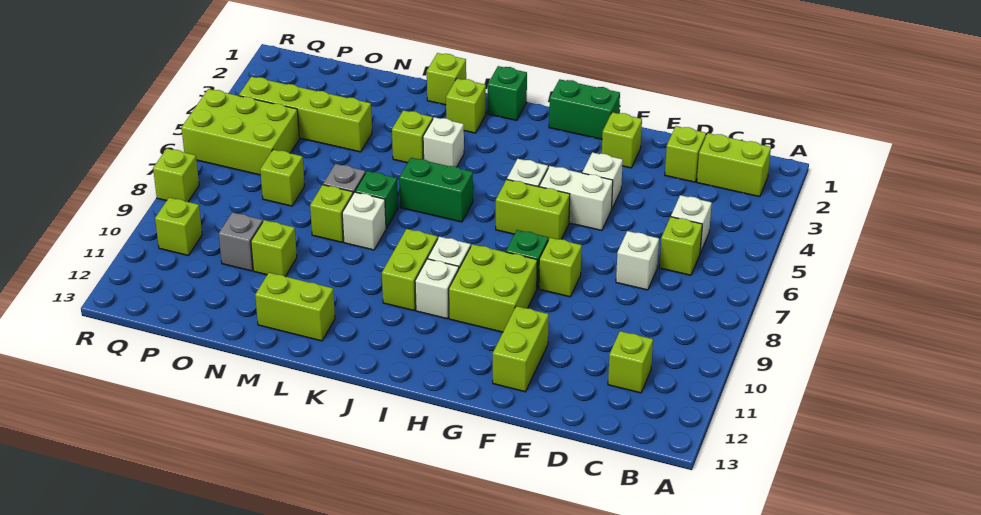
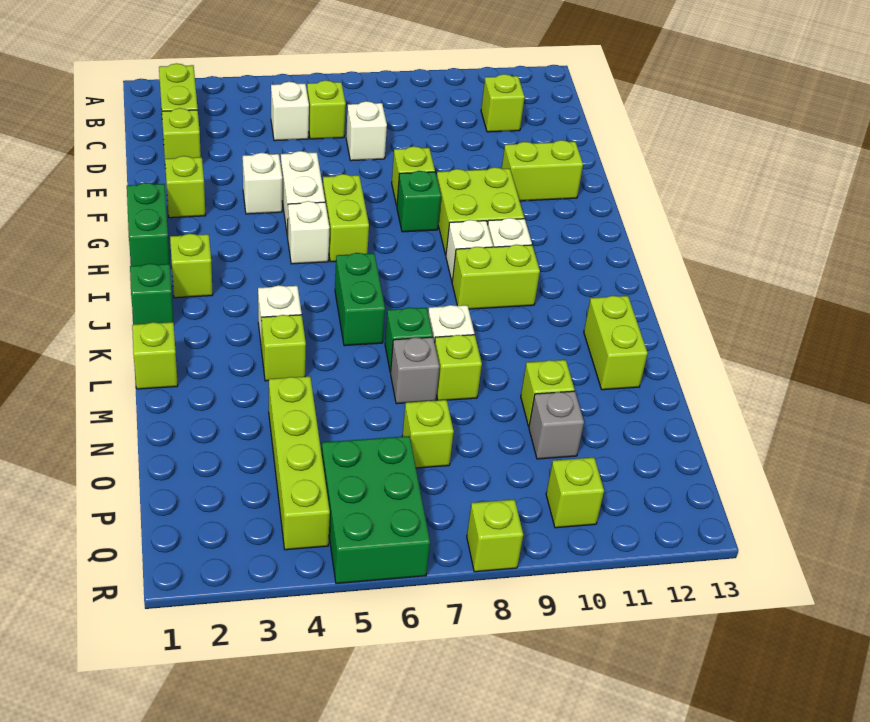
lime brick K2 level 1 -> lime brick I2 level 1
lime brick P5:R6 level 1 -> green brick P5:R6 level 1

